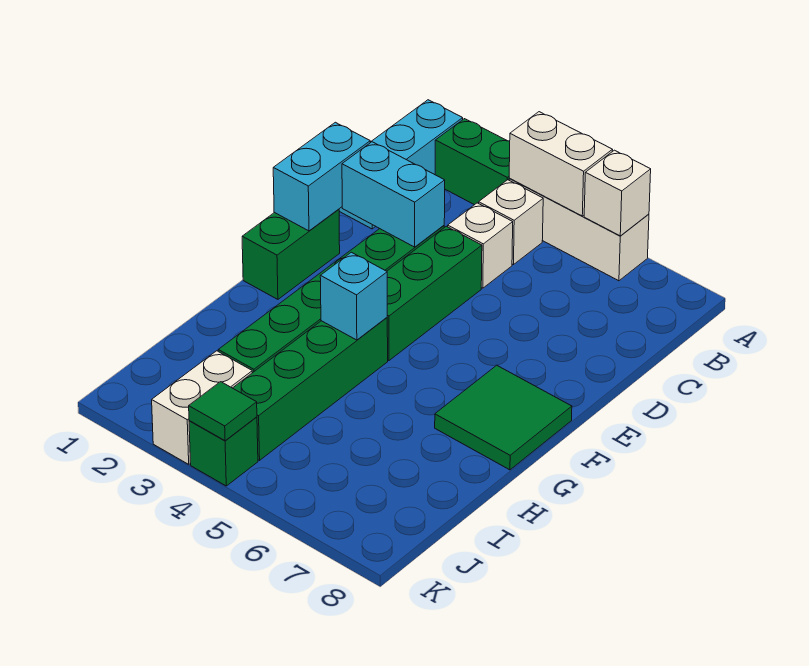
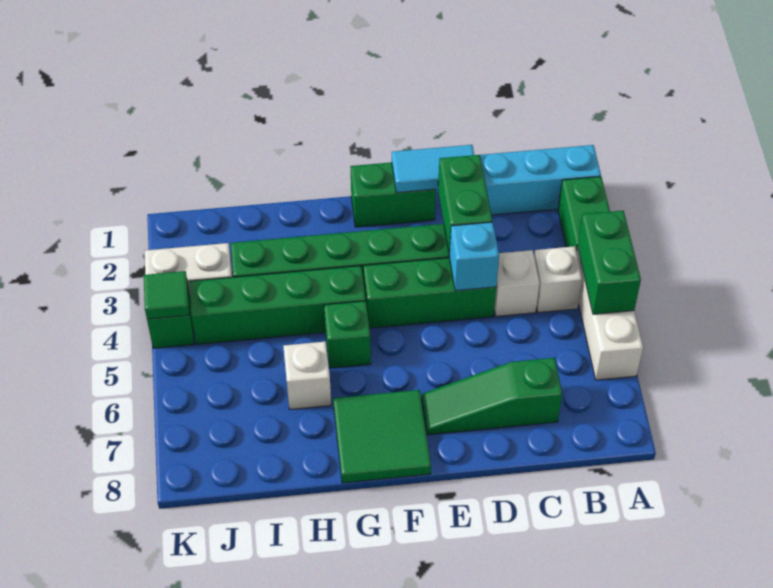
white brick A4:A5 level 2 -> green brick A4:A5 level 2
white brick A6 level 2 -> white brick H6 level 1
none -> green slope C7:E7 level 1 top C
cyan brick D1:E1 level 2 -> cyan tile D1:E1 level 2
cyan brick D2:D3 level 2 -> green brick D2:D3 level 2
cyan brick G4 level 2 -> cyan brick D4 level 2
none -> green brick G5 level 1

